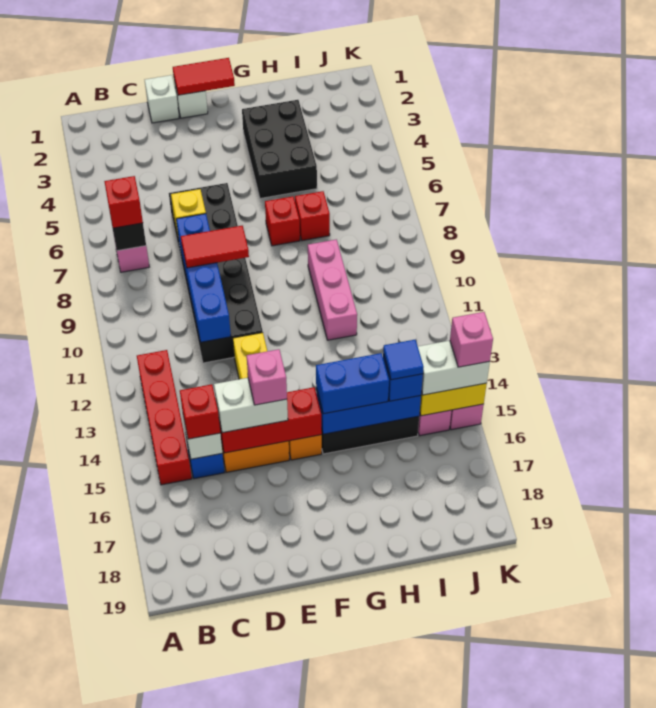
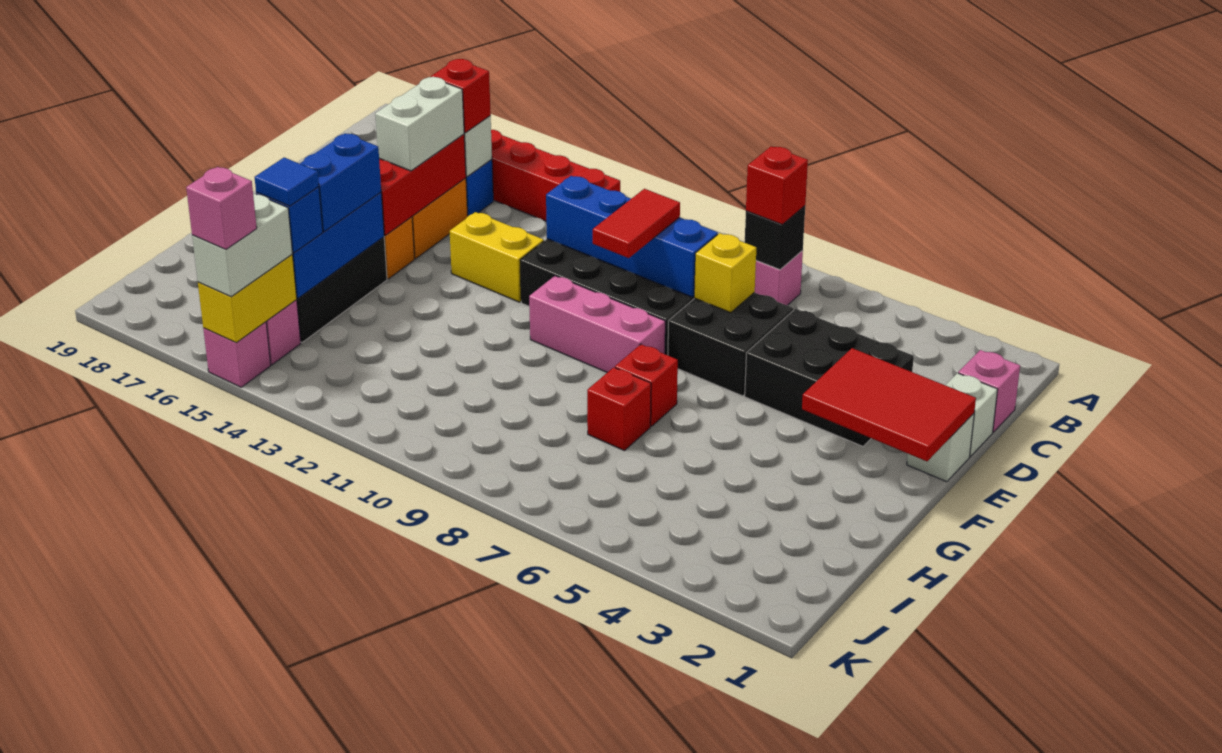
red tile E1:F1 level 2 -> red tile E1:F3 level 2
pink brick E15 level 4 -> pink brick C1 level 1
black brick G3:H5 level 1 -> black brick D3:E5 level 1
pink brick H9:H11 level 1 -> pink brick F8:F10 level 1

